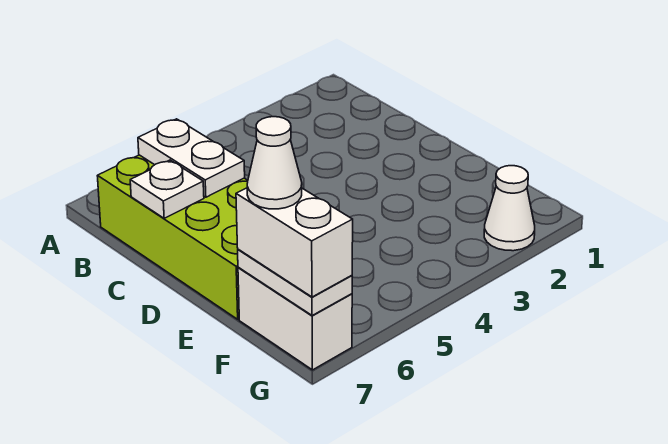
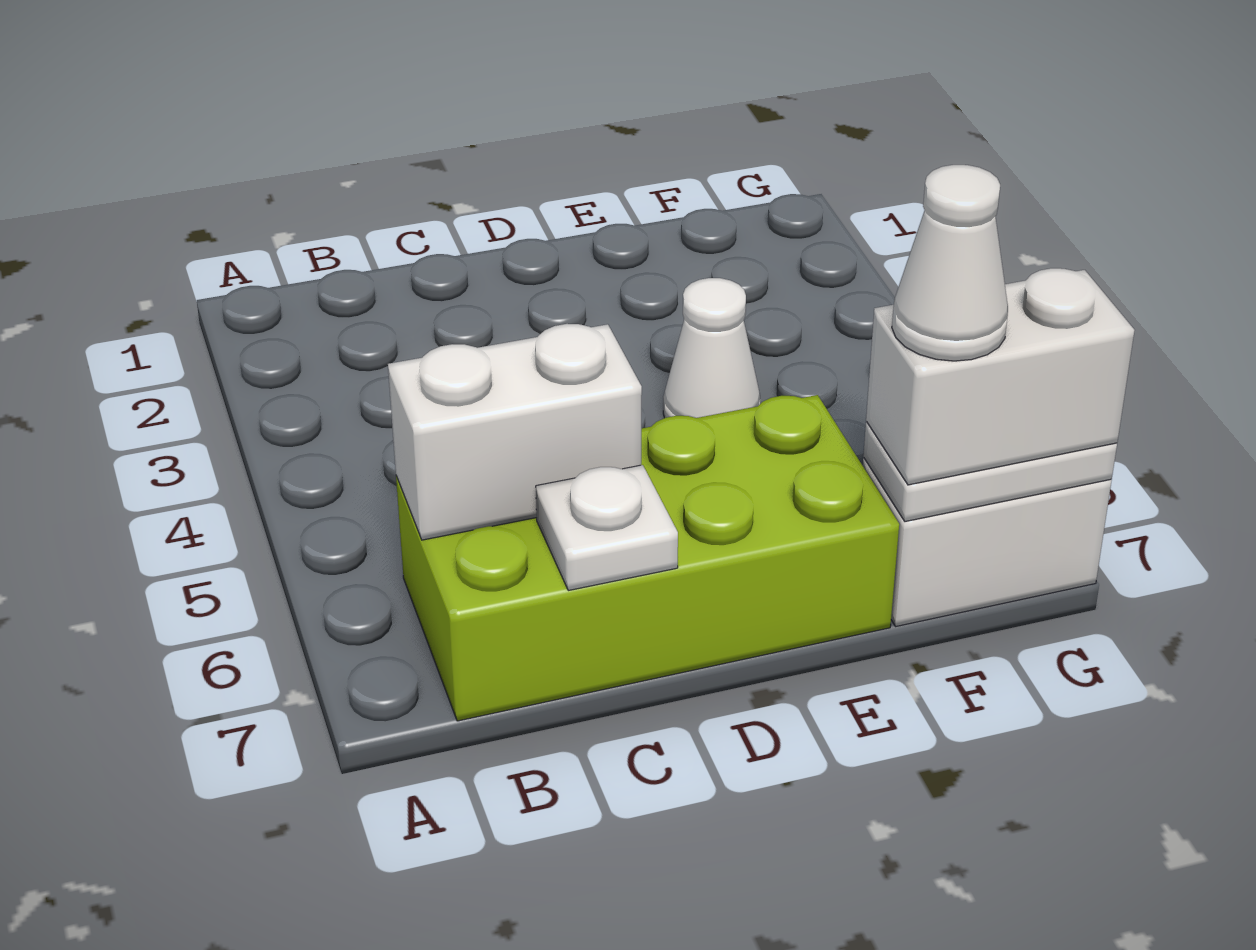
white plate B6:C6 level 2 -> white brick B6:C6 level 2
white cone G2 level 1 -> white cone E4 level 1

